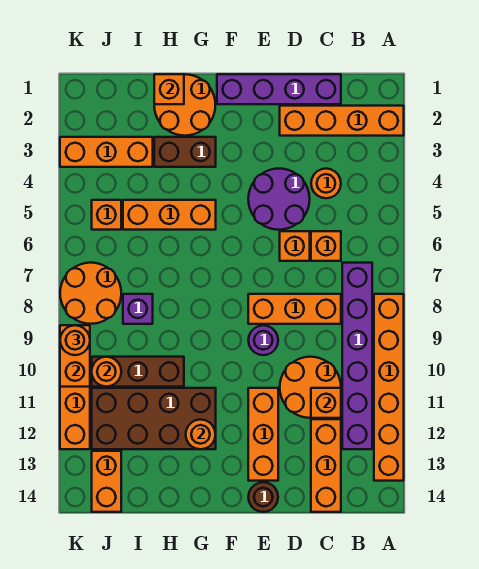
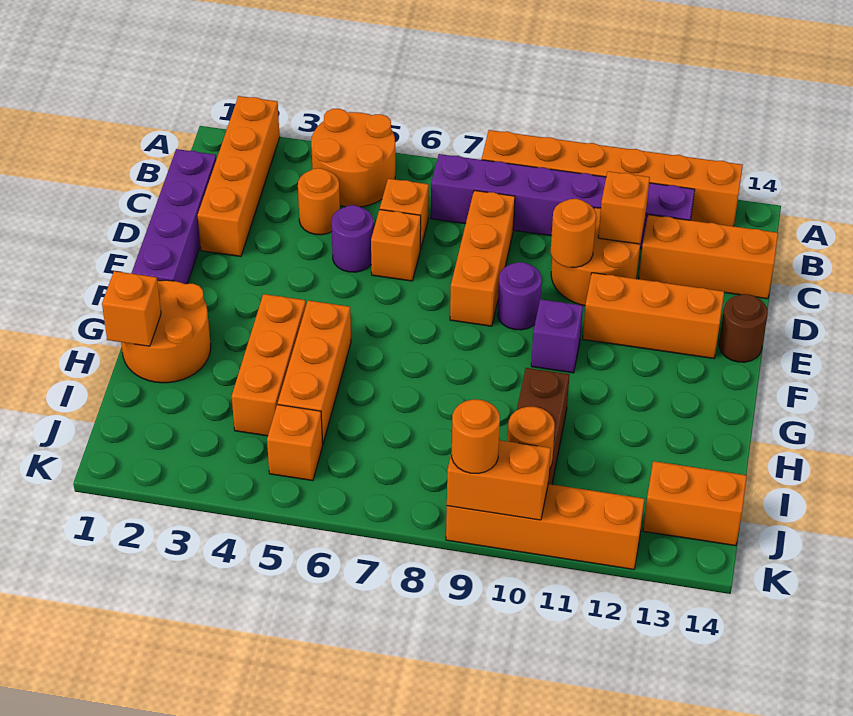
purple round brick D4:E5 level 1 -> purple round brick D5 level 1
brown brick G3:H3 level 1 -> none
brown brick G11:J12 level 1 -> none
orange round brick G12 level 2 -> orange round brick D10 level 2
orange brick I3:K3 level 1 -> orange brick G4:I4 level 1
purple brick I8 level 1 -> purple brick F10 level 1
orange round brick J7:K8 level 1 -> orange round brick A4:B5 level 1

